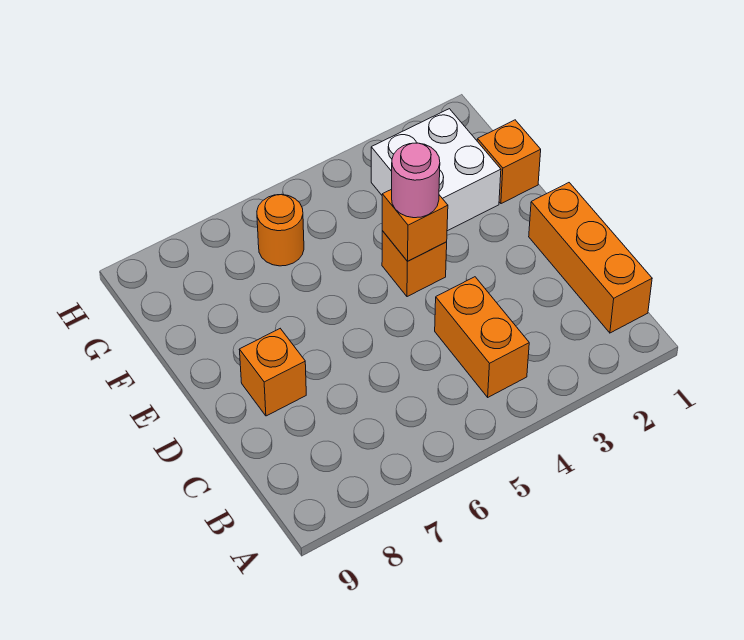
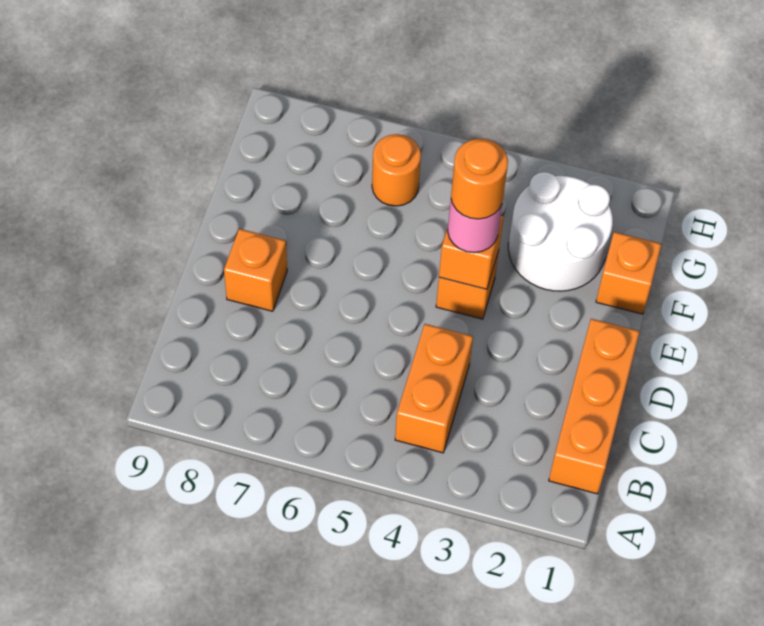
none -> orange round brick E4 level 4
white brick F2:G3 level 1 -> white round brick F2:G3 level 1

